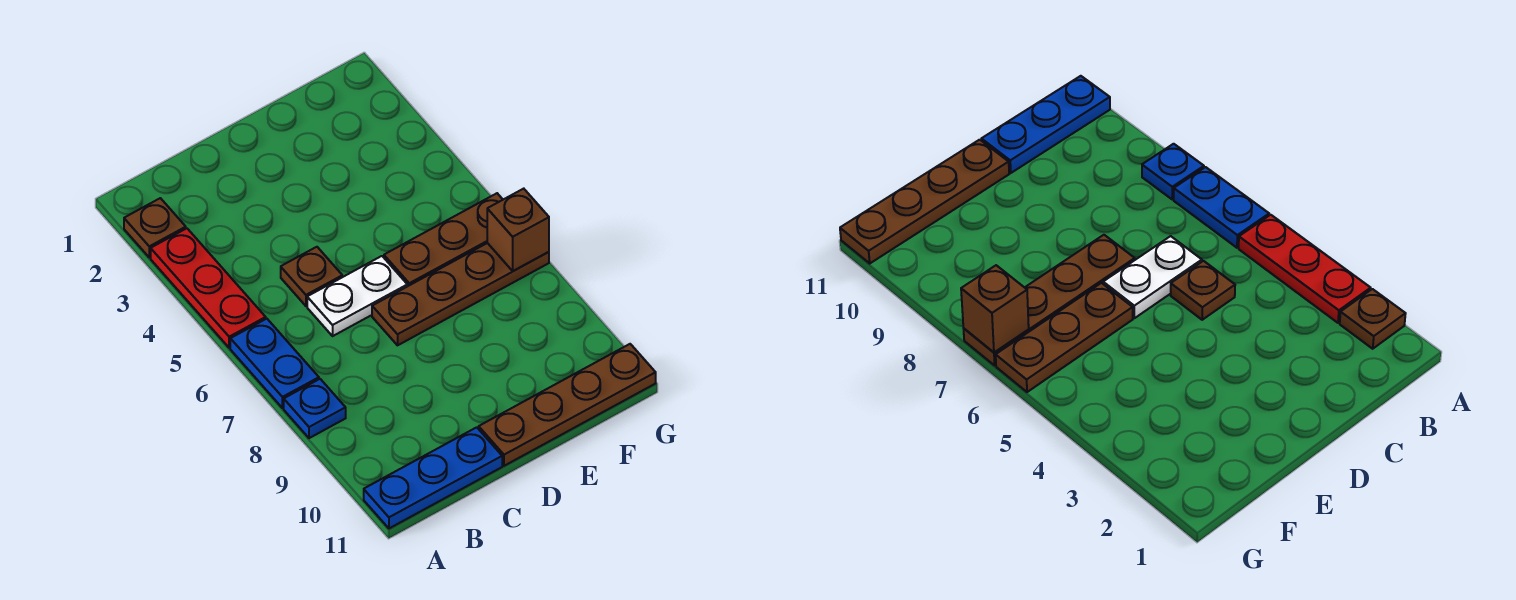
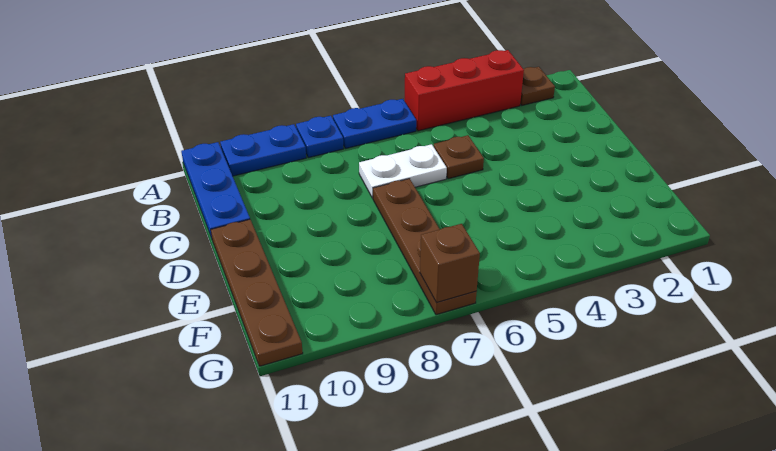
red plate A3:A5 level 1 -> red brick A3:A5 level 1
none -> blue plate A9:A10 level 1
white plate C6:D6 level 1 -> white plate C6:C7 level 1
brown plate E6:G6 level 1 -> none

